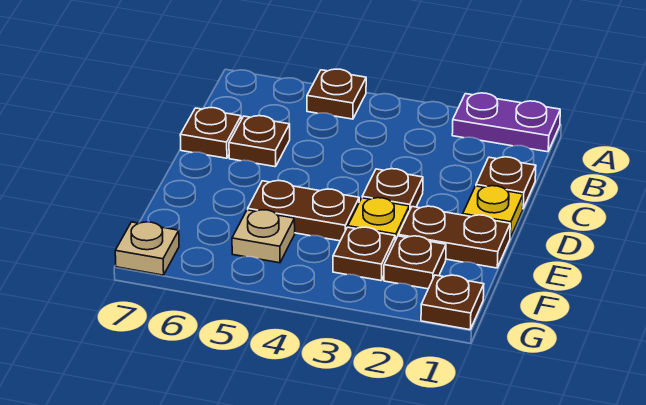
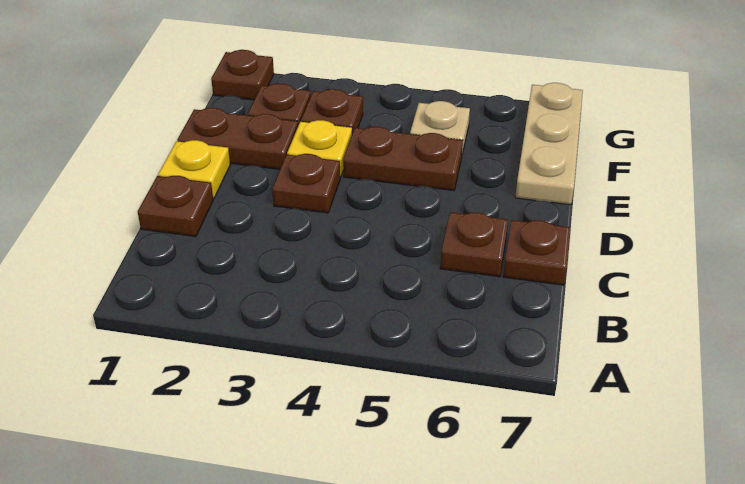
purple plate A1:A2 level 1 -> none
brown plate A5 level 1 -> none
tan plate G7 level 1 -> tan plate E7:G7 level 1

